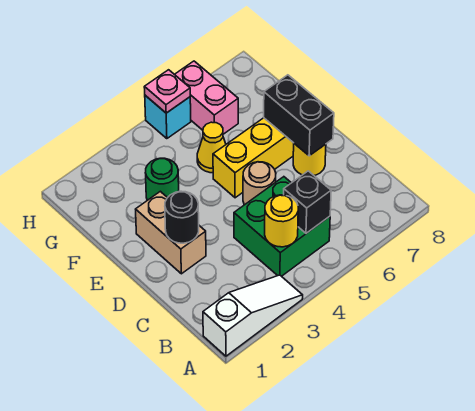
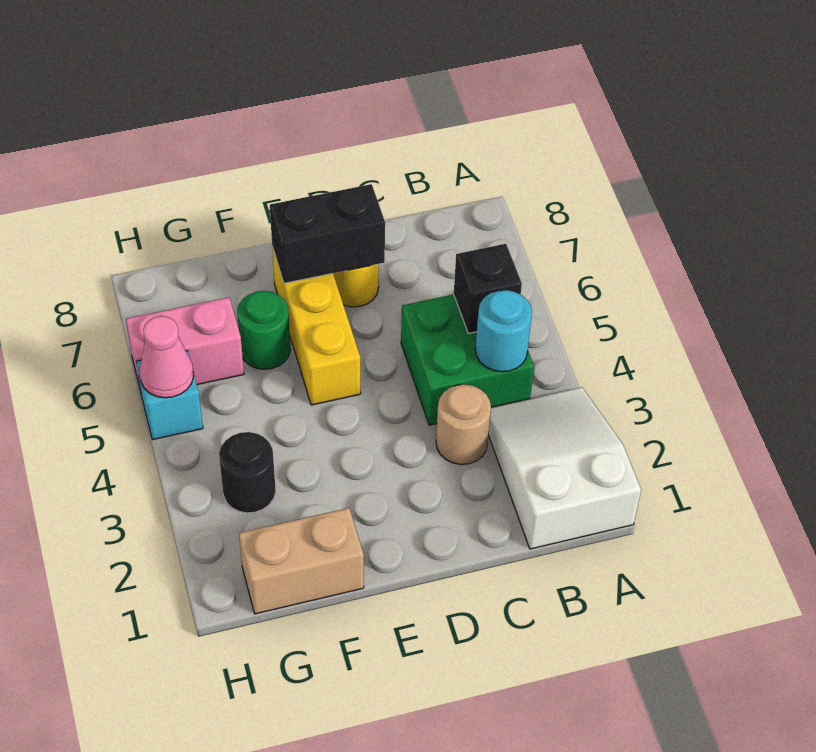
white slope A1:A3 level 1 top 1 -> white slope A1:B3 level 1 top 1
yellow round brick B4 level 2 -> cyan round brick B4 level 2
tan brick D2:E2 level 1 -> tan brick F1:G1 level 1
black round brick D2 level 2 -> black round brick G3 level 1
tan round brick D5 level 1 -> tan round brick C3 level 1
green round brick F3 level 1 -> green round brick F6 level 1
yellow cone F5 level 1 -> none
pink plate H5 level 2 -> pink cone H5 level 2

